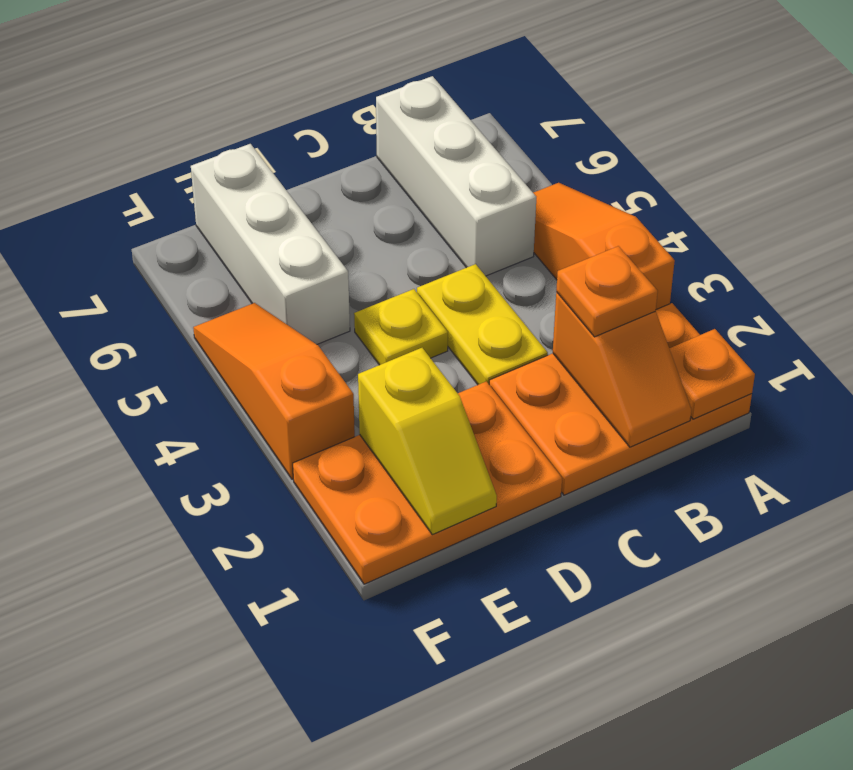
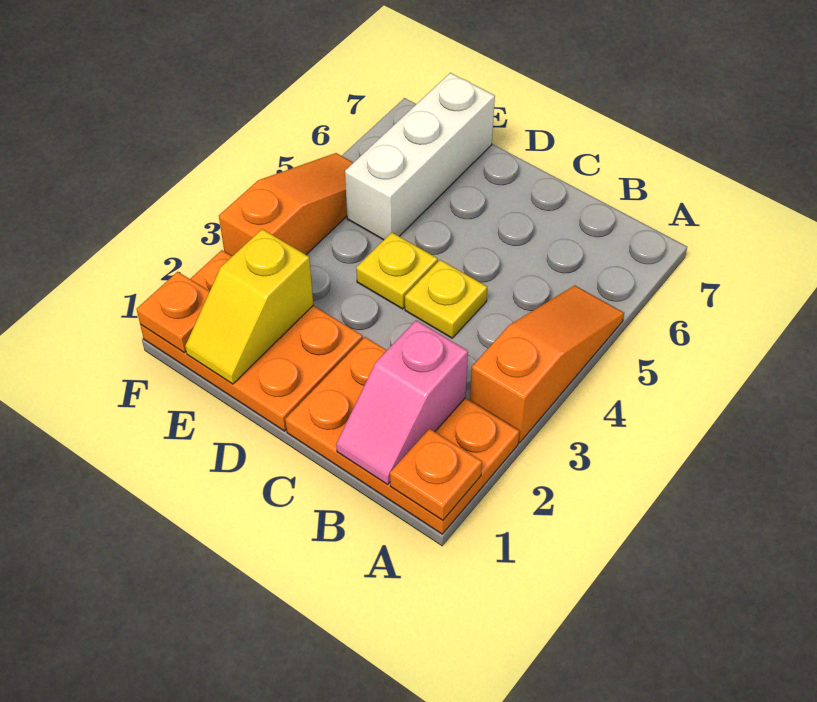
orange slope B1:B2 level 2 top 2 -> pink slope B1:B2 level 2 top 2
orange plate B2 level 3 -> orange plate F1 level 2
white brick B5:B7 level 1 -> none
yellow plate C3:C4 level 1 -> yellow plate C4 level 1

